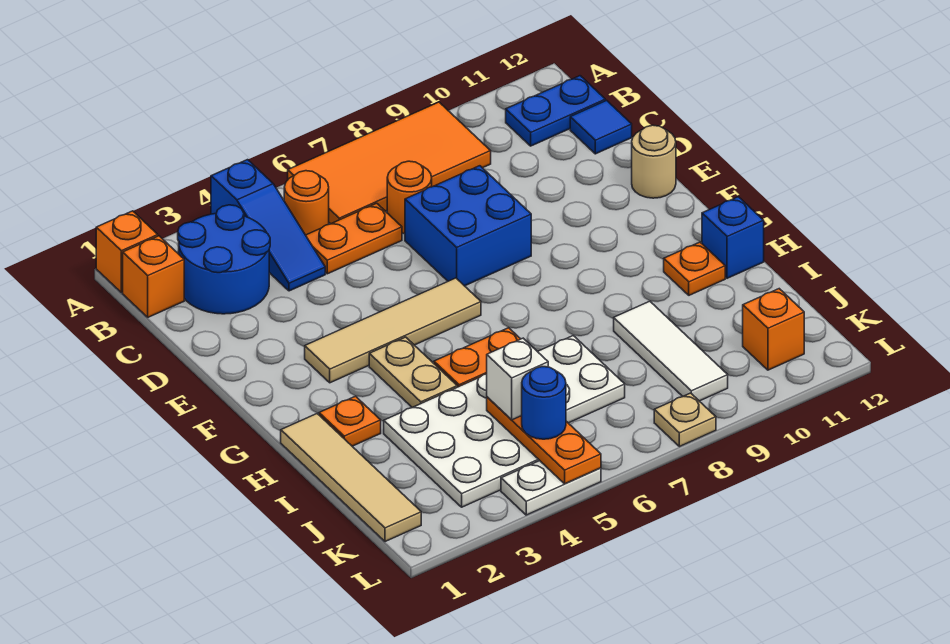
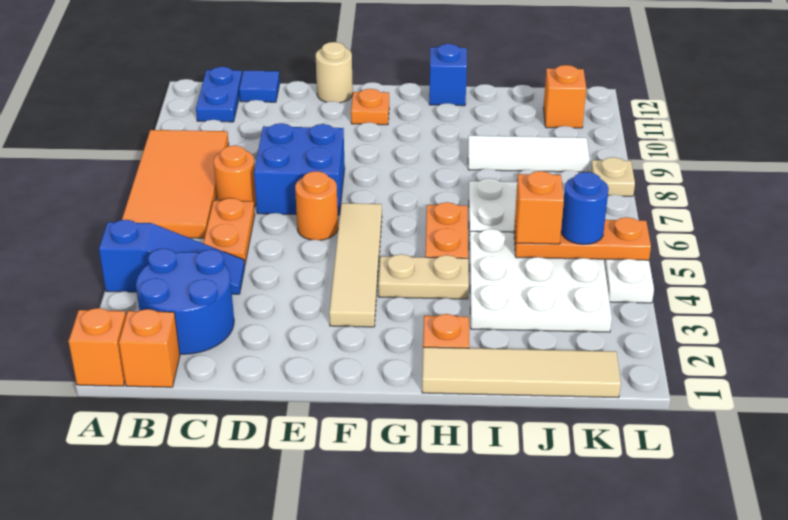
orange round brick B5 level 1 -> orange round brick E6 level 1
orange plate H11 level 1 -> orange plate F11 level 1
white brick J5 level 3 -> orange brick J5 level 3

